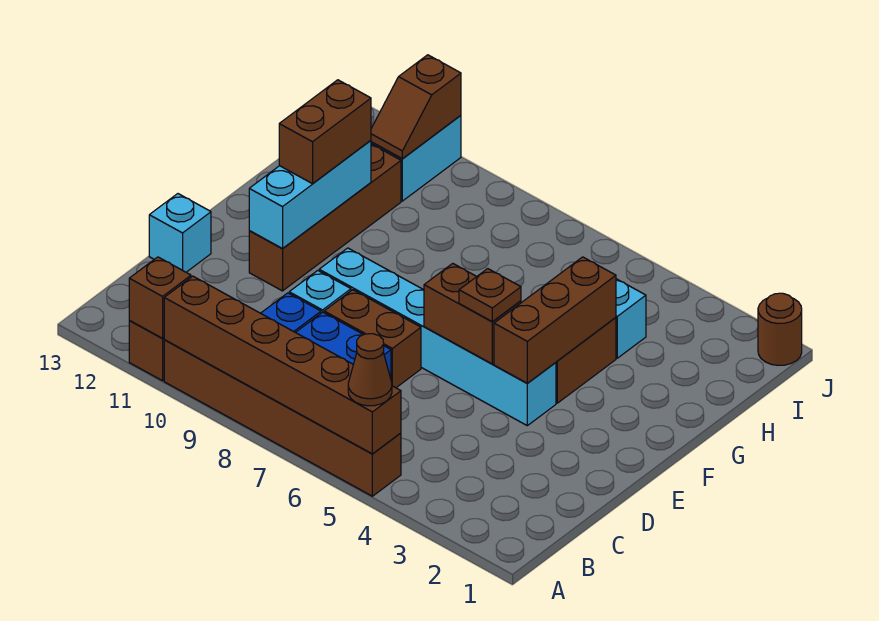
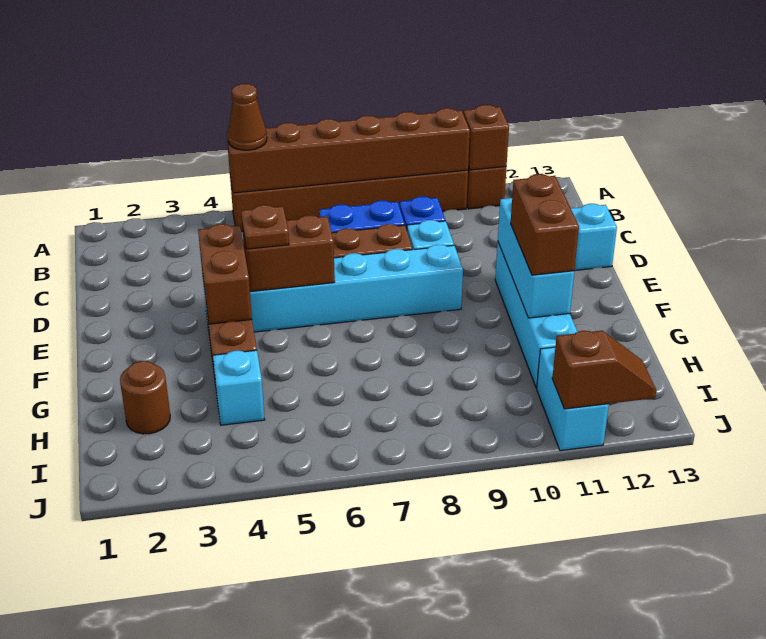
brown brick E4:G4 level 2 -> brown brick E4:F4 level 2
brown brick E11:H11 level 1 -> cyan brick E11:H11 level 1
brown slope I11:J11 level 2 top J -> brown slope J11:J12 level 2 top 11
brown round brick J1 level 1 -> brown round brick H2 level 1

